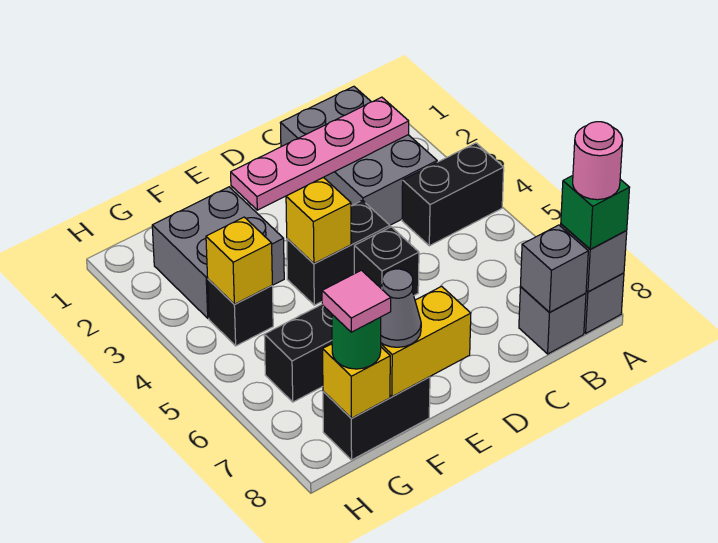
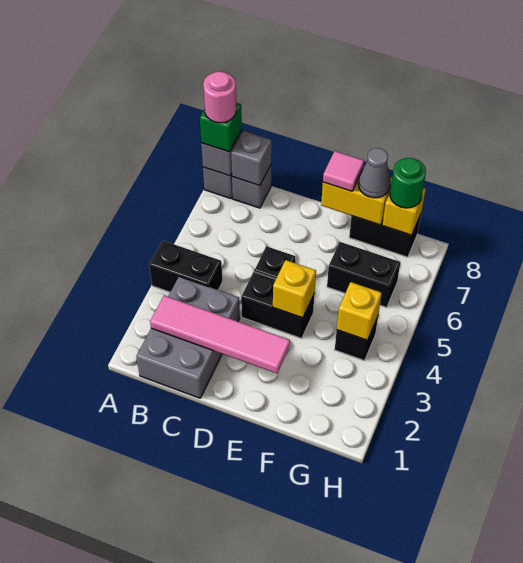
pink plate B2:E2 level 2 -> pink tile B2:E2 level 2
grey brick F2:G3 level 1 -> none
pink tile G8 level 4 -> pink tile E8 level 3

